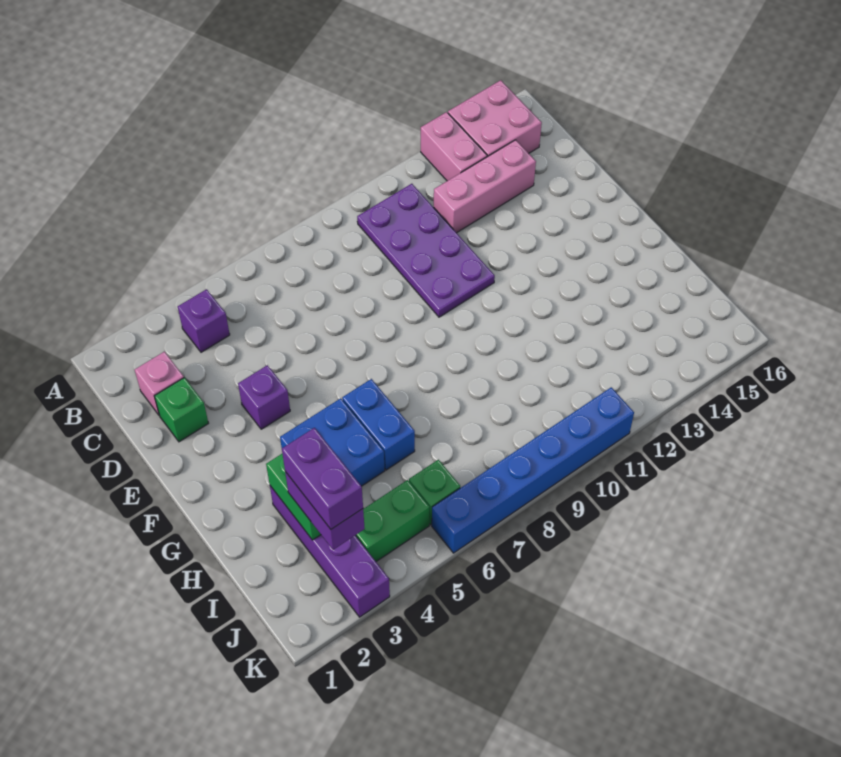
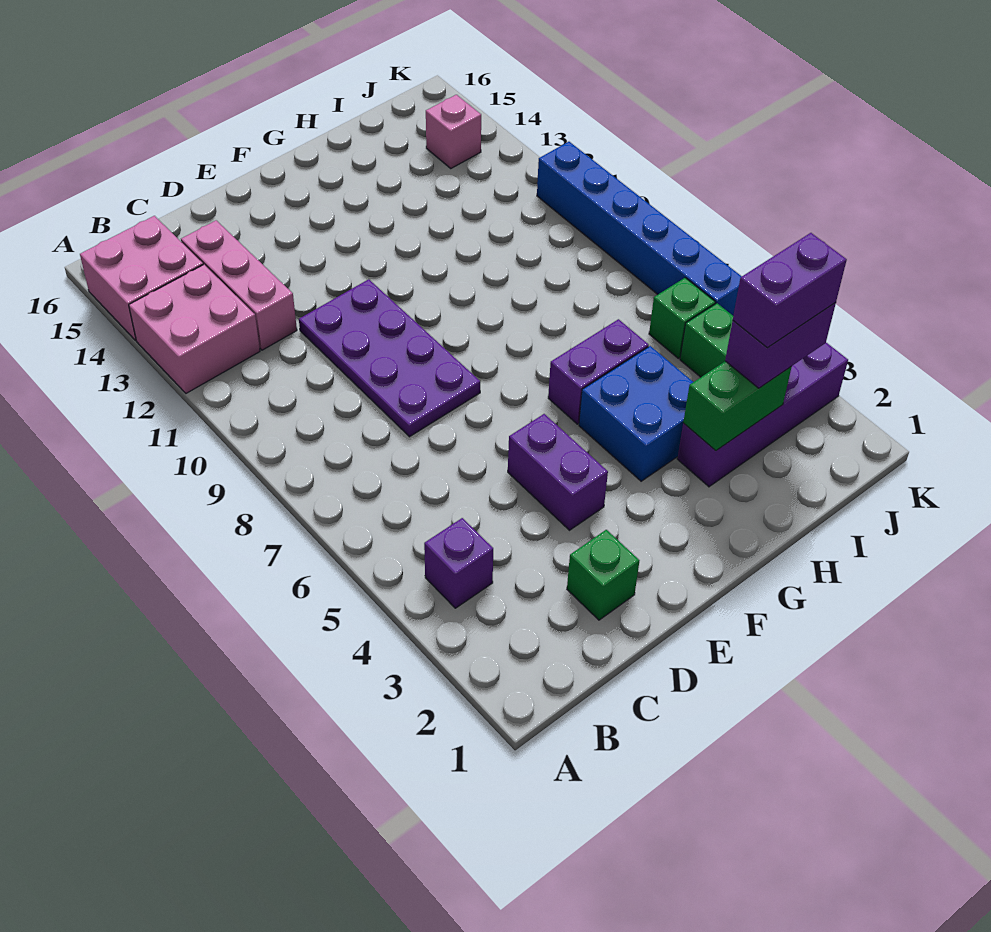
pink brick A13:B13 level 1 -> pink brick A12:B13 level 1
purple plate B10:E11 level 1 -> purple plate D8:E11 level 1
pink brick C2 level 1 -> pink brick J14 level 1
purple brick E4 level 1 -> purple brick E4:E5 level 1
blue brick G6:H6 level 1 -> purple brick G6:H6 level 1

